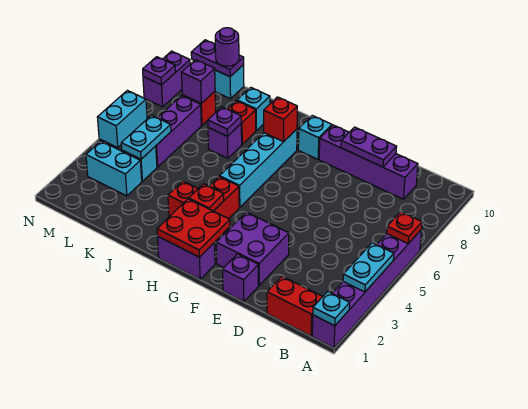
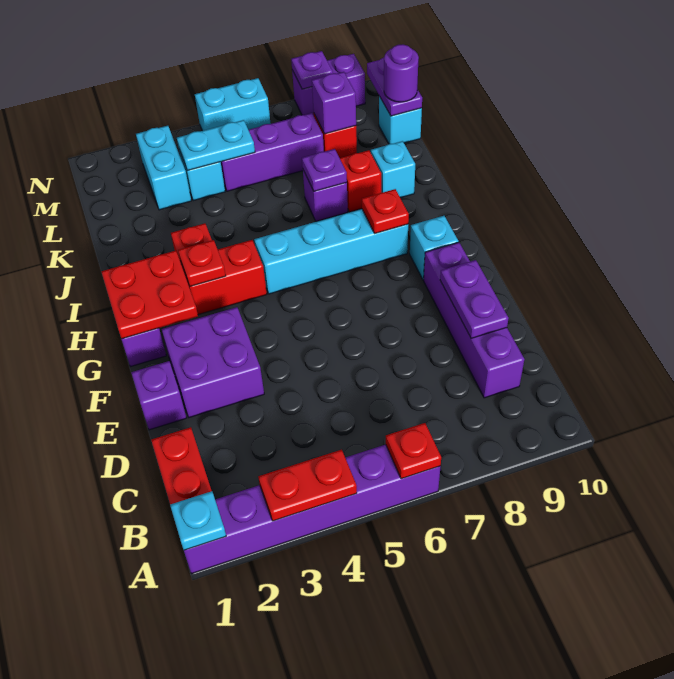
cyan plate A3:A4 level 2 -> red plate A3:A4 level 2
red brick H8 level 2 -> red plate H8 level 2

